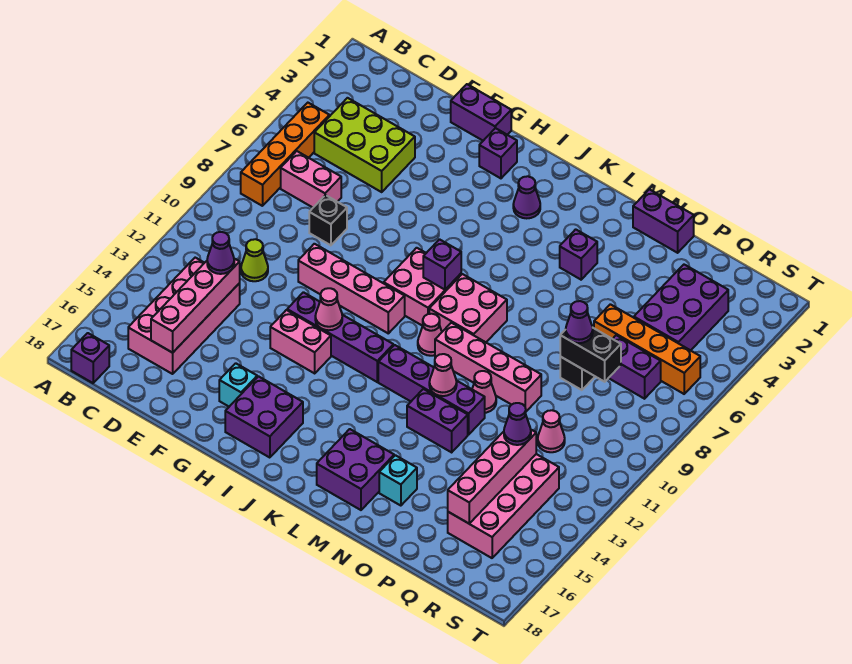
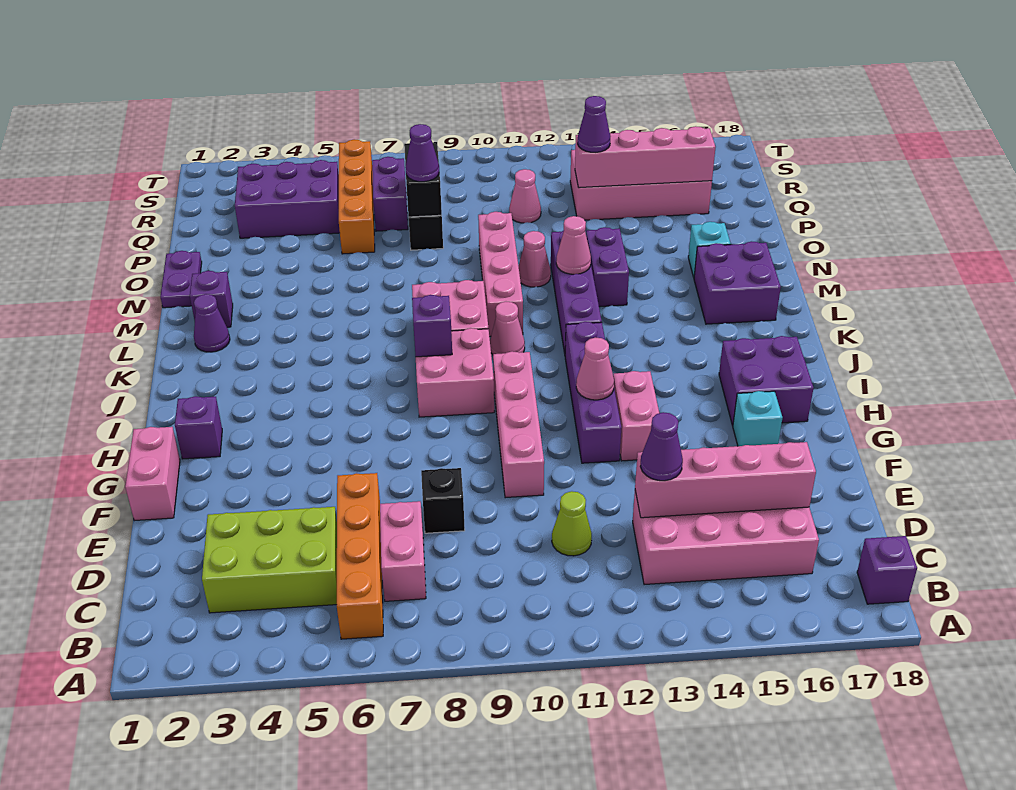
orange brick B5:B8 level 1 -> orange brick B6:E6 level 1
lime brick C4:E5 level 1 -> lime brick C3:D5 level 1
purple brick F1:G1 level 1 -> pink brick F1:G1 level 1
purple cone J3 level 1 -> purple cone L2 level 1
purple brick M4 level 1 -> purple brick M2 level 1
purple brick N1:O1 level 1 -> purple plate N1:O1 level 1

